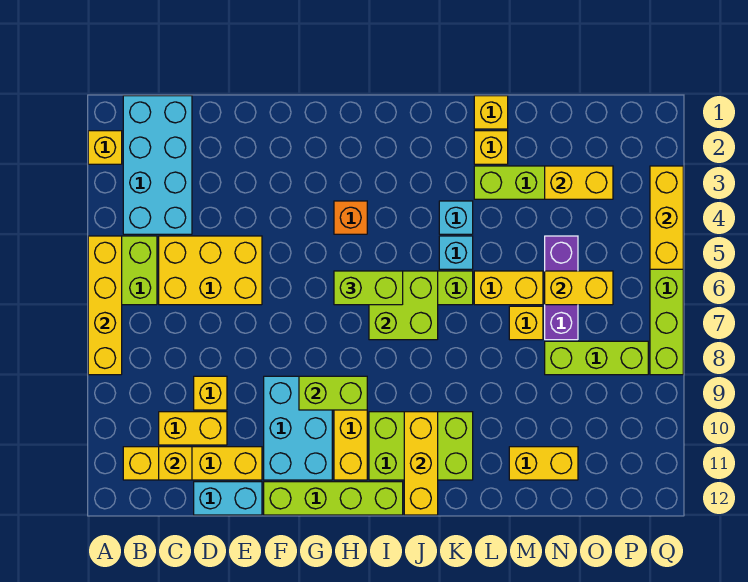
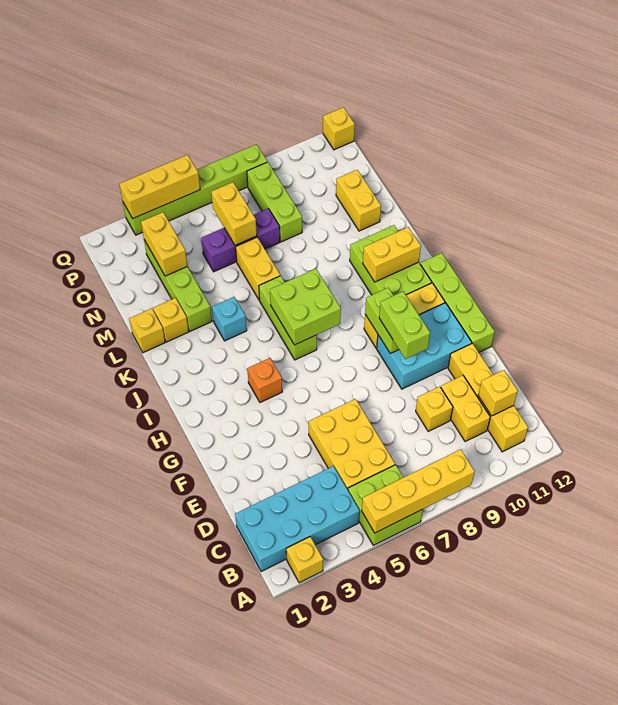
cyan brick D12:E12 level 1 -> none
lime brick H6:I6 level 3 -> lime brick F9:G9 level 3
yellow brick J10:J12 level 2 -> yellow brick J10:J11 level 2
cyan brick K5 level 1 -> none
yellow brick M7 level 1 -> yellow brick Q12 level 1

